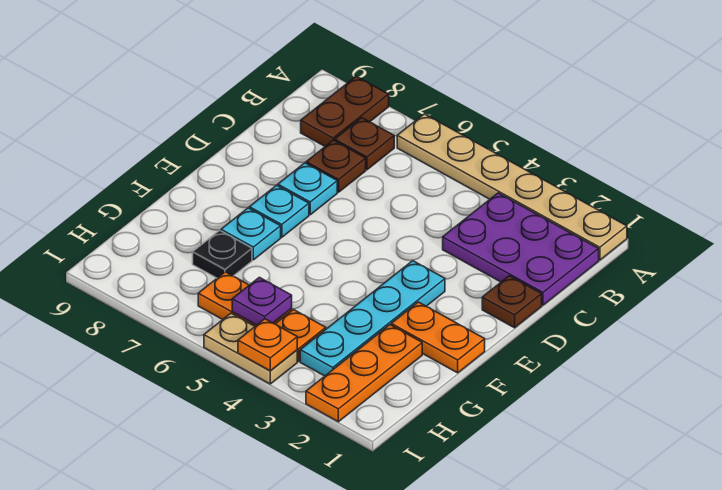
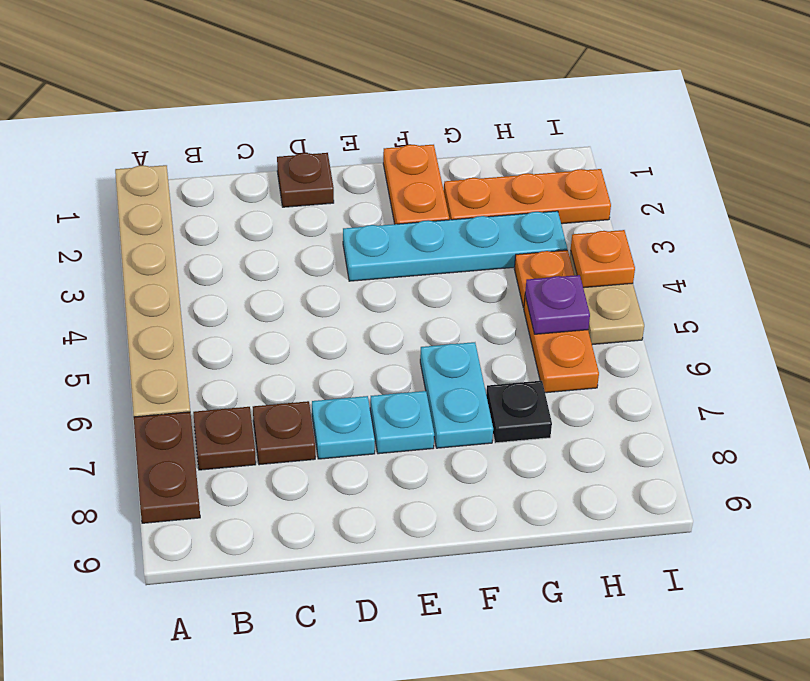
brown plate A8:B8 level 1 -> brown plate A7:A8 level 1
purple plate B1:C3 level 1 -> none
cyan plate F7 level 1 -> cyan plate F6:F7 level 1

